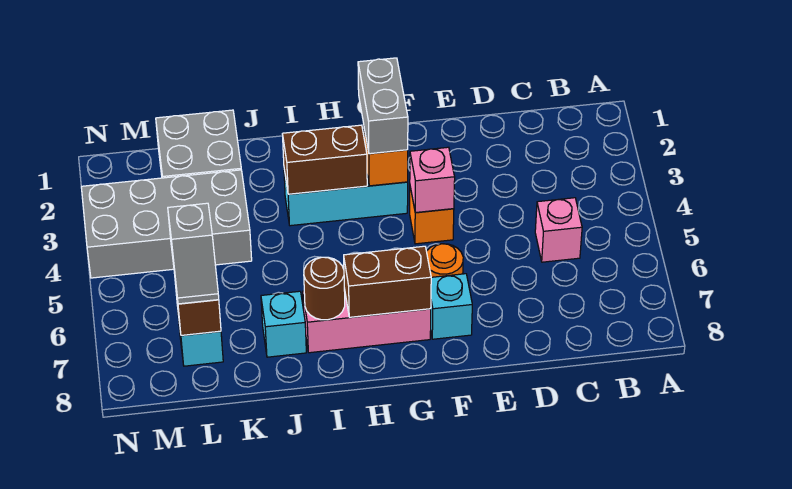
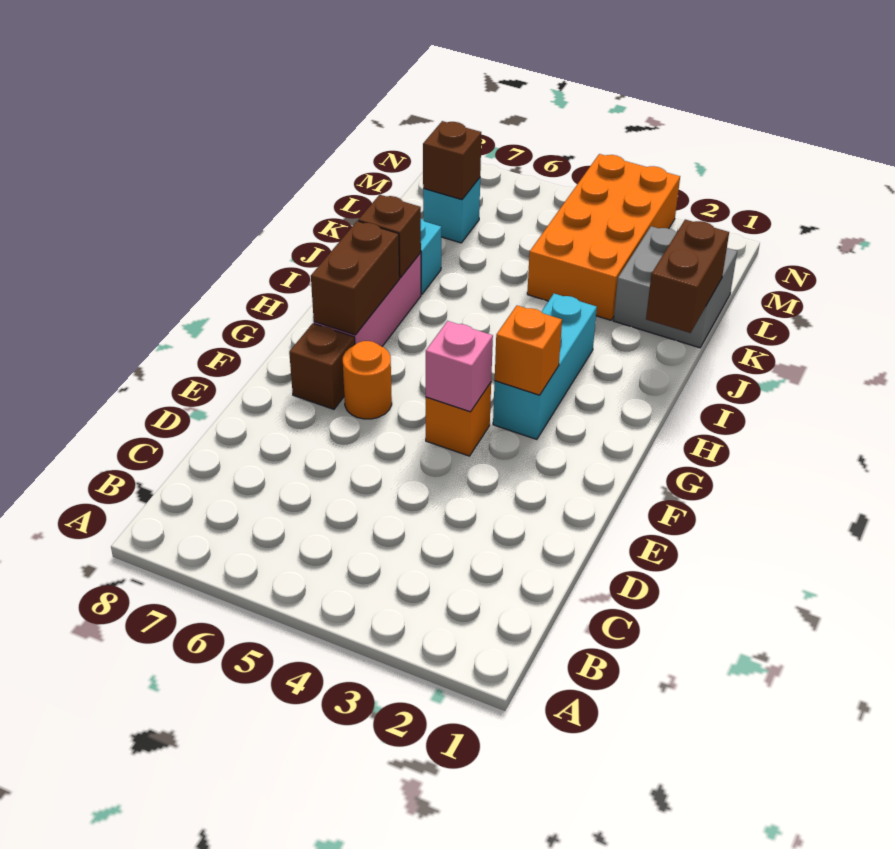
pink brick C5 level 1 -> none
cyan brick F7 level 1 -> brown brick F7 level 1
grey brick G2:G3 level 3 -> none
brown brick H3:I3 level 2 -> brown brick J1:K1 level 2
brown round brick I7 level 2 -> brown brick I7 level 2
grey brick K3:N4 level 1 -> orange brick K3:N4 level 1
grey slope L6:L7 level 3 top 6 -> none

